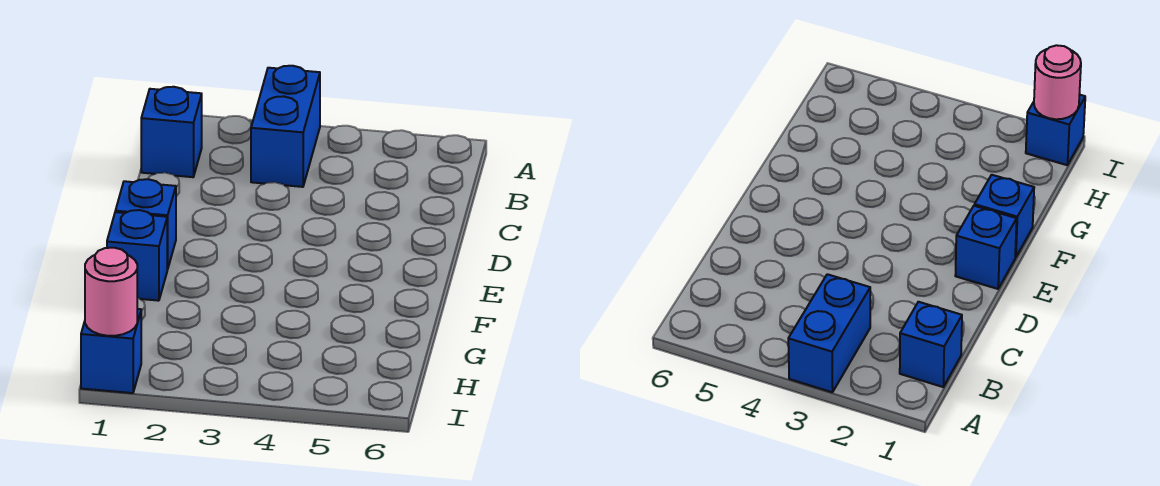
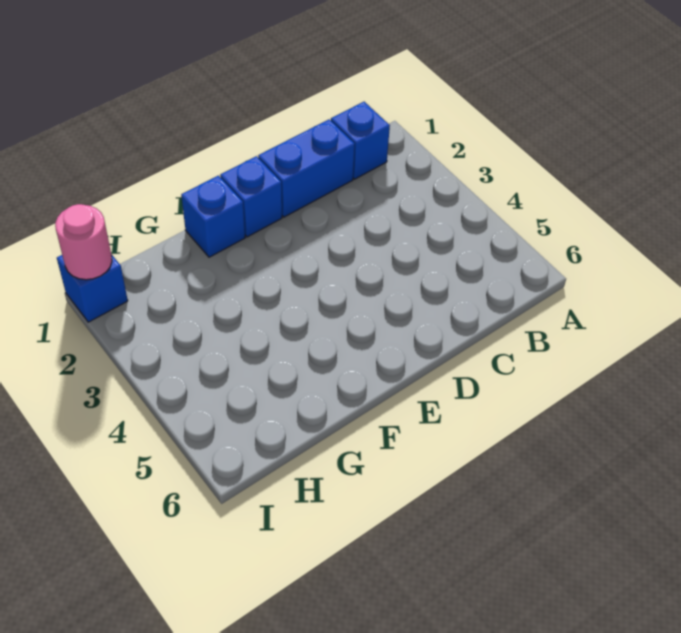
blue brick A3:B3 level 1 -> blue brick C1:D1 level 1

